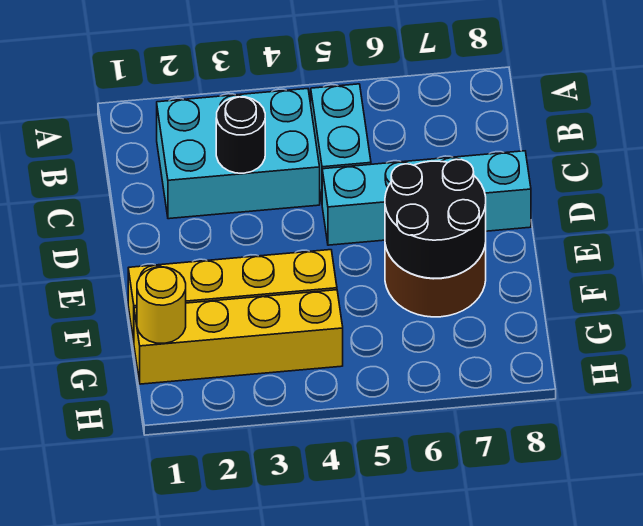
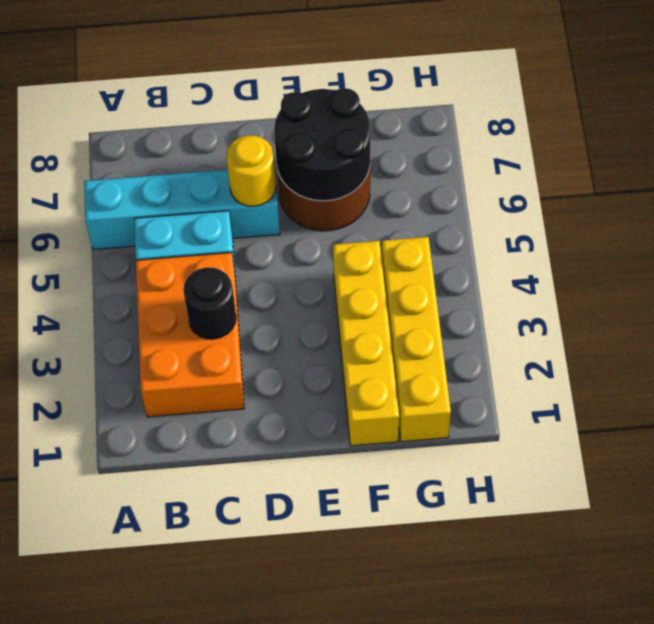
cyan brick B2:C4 level 1 -> orange brick B2:C4 level 1
cyan brick D5:D8 level 1 -> cyan brick A6:D6 level 1
yellow round brick G1 level 2 -> yellow round brick D6 level 2

